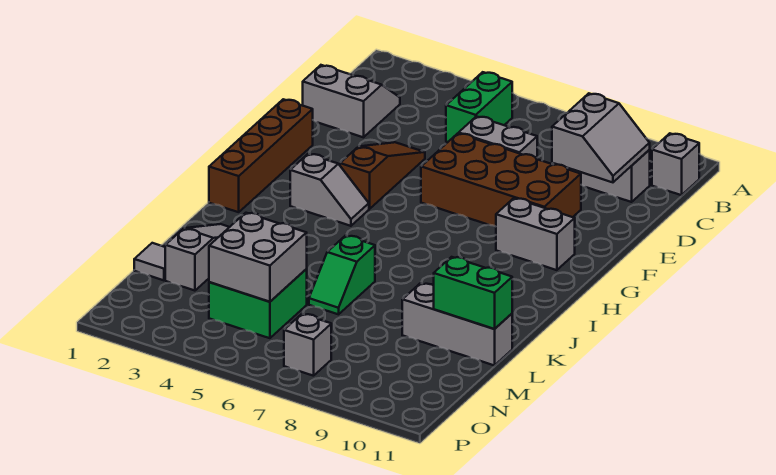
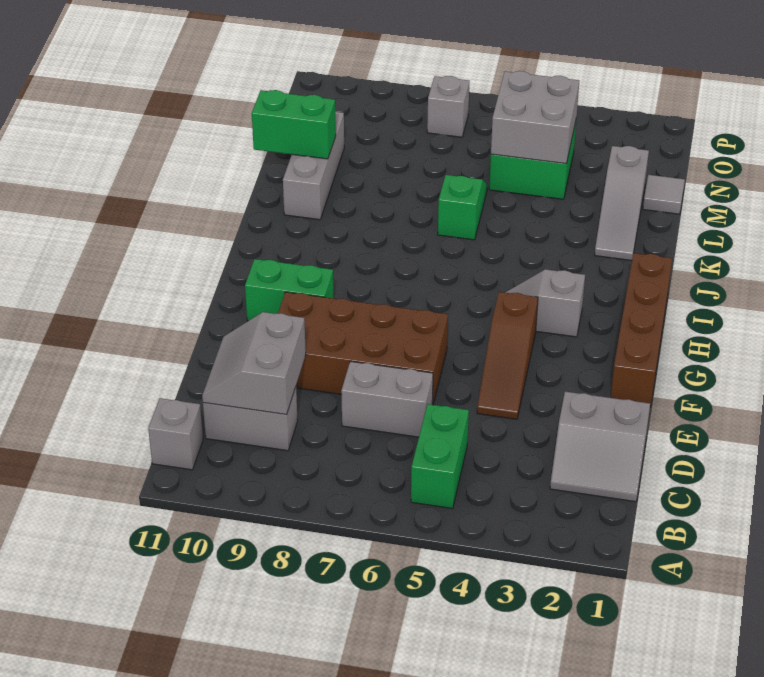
grey brick G9:G10 level 1 -> green brick G9:G10 level 1
grey brick L9:L11 level 1 -> grey brick K10:M10 level 1

